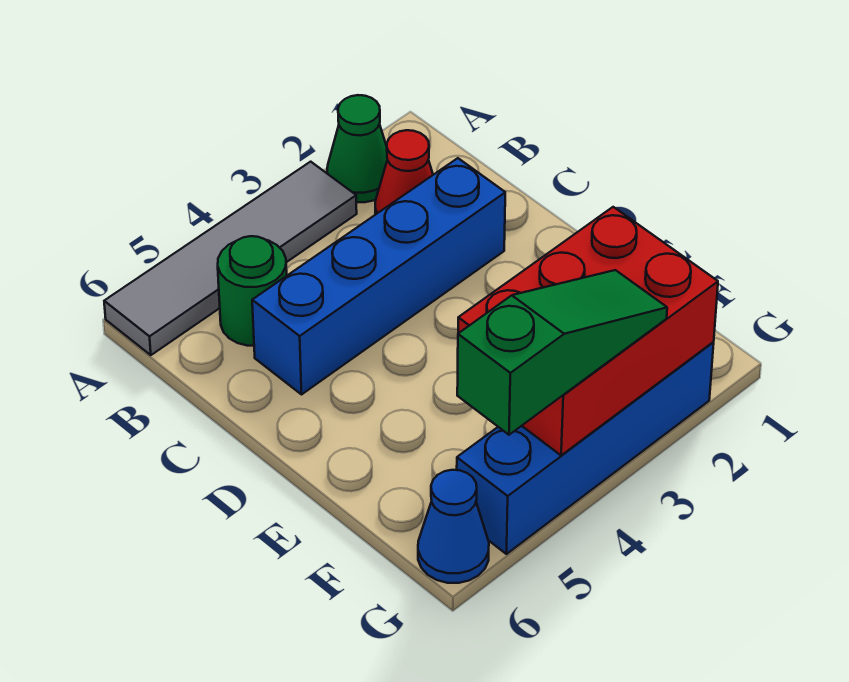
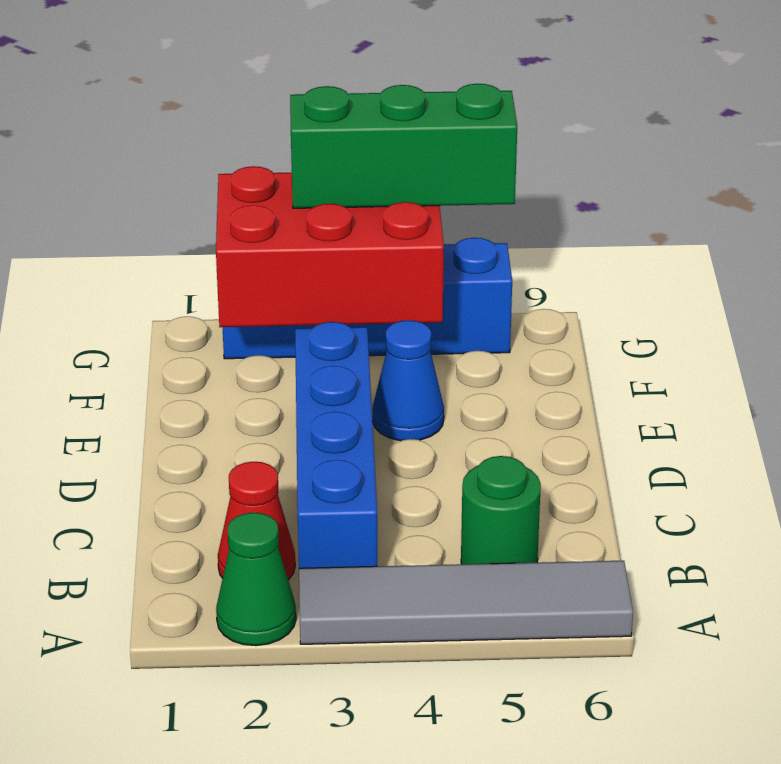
blue brick C2:C5 level 1 -> blue brick B3:E3 level 1
green slope G3:G5 level 3 top 5 -> green brick G3:G5 level 3
blue cone G6 level 1 -> blue cone E4 level 1

